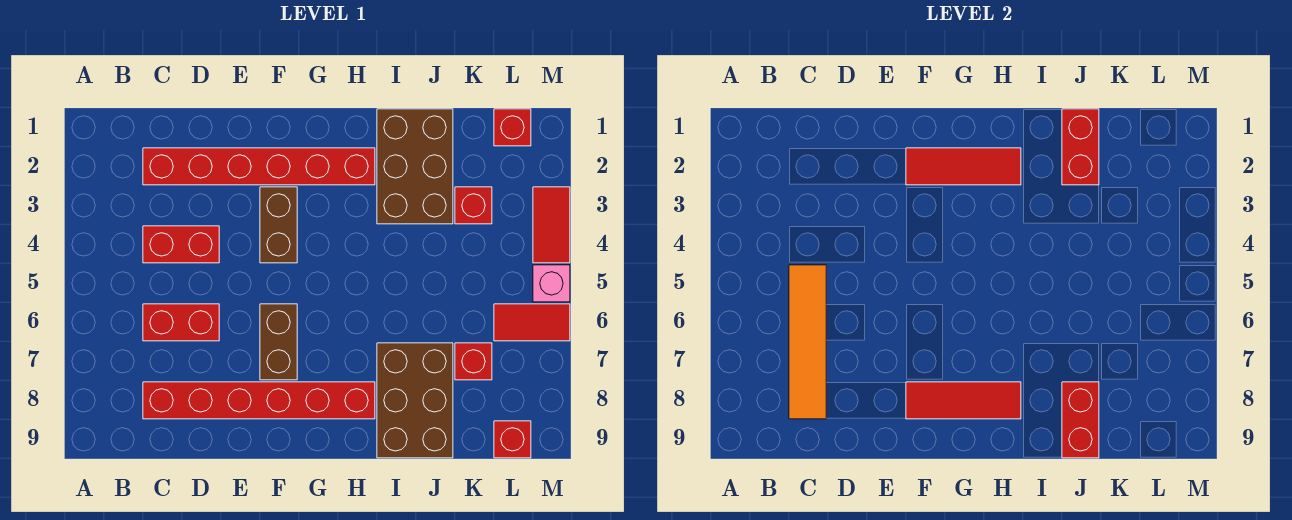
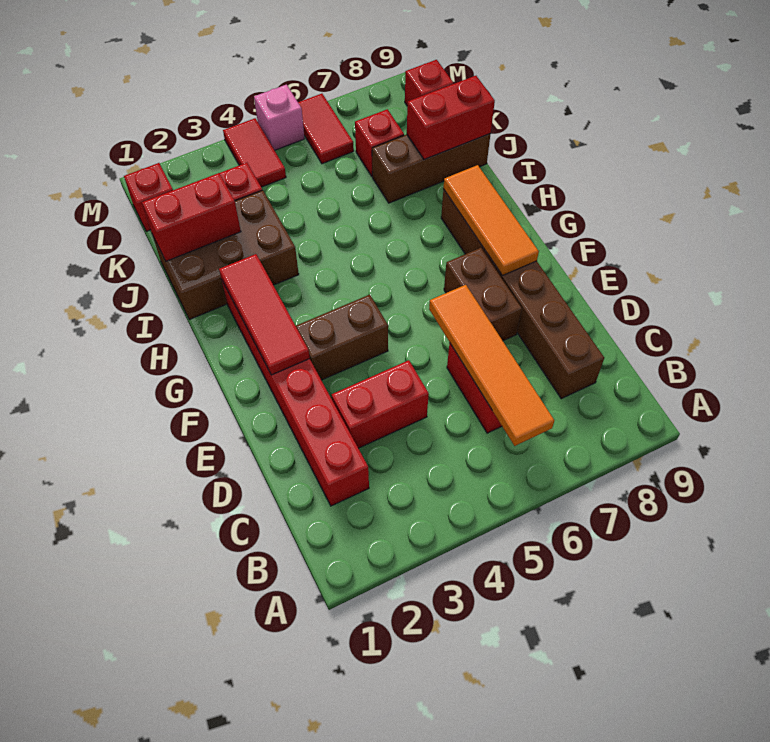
red brick C4:D4 level 1 -> red brick D3:D4 level 1
orange tile C5:C8 level 2 -> orange tile B6:E6 level 2
red brick C8:H8 level 1 -> brown brick C8:H8 level 1
brown brick F6:F7 level 1 -> brown brick E7:F7 level 1
red tile F8:H8 level 2 -> orange tile F8:H8 level 2
brown brick I7:J9 level 1 -> brown brick J7:J9 level 1
red tile M3:M4 level 1 -> red tile L4:M4 level 1

